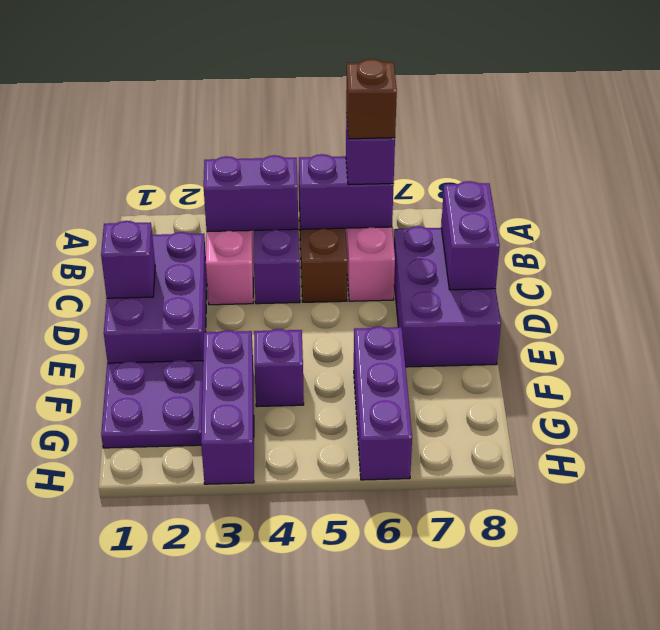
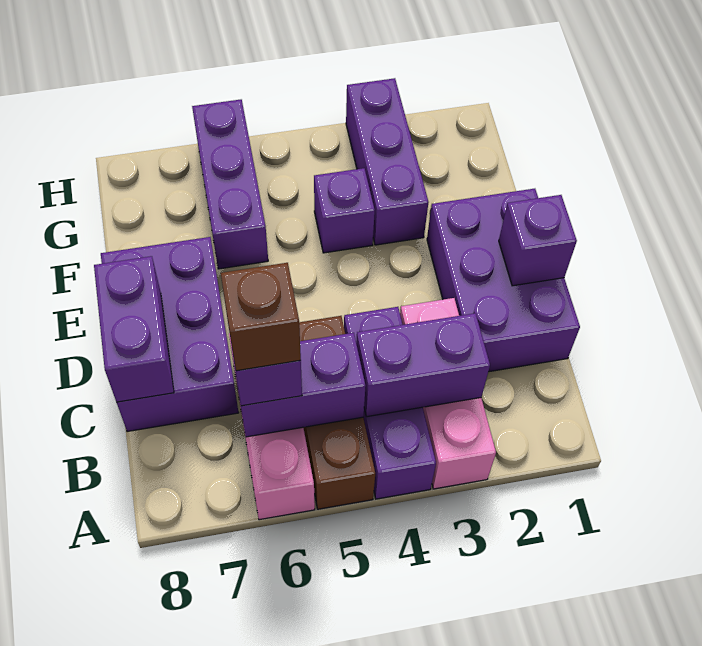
purple plate F1:G2 level 1 -> none

